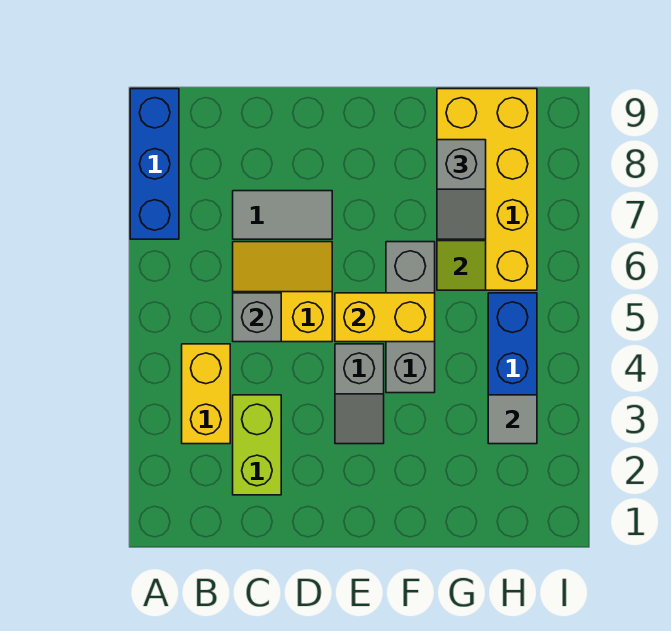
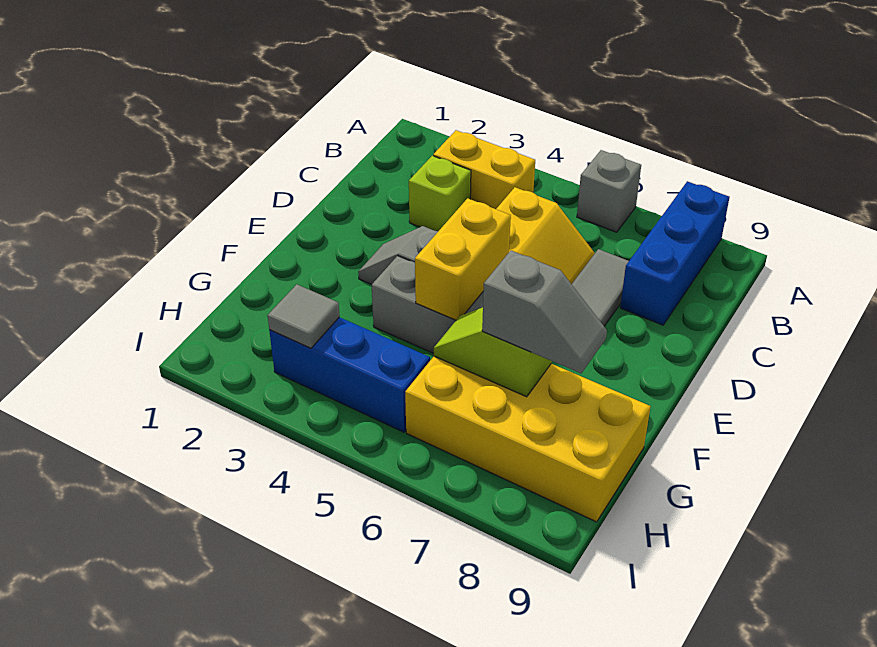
blue brick A7:A9 level 1 -> blue brick A8:C8 level 1
lime brick C2:C3 level 1 -> lime brick C3 level 1
grey brick C5 level 2 -> grey brick A6 level 1
grey slope G7:G8 level 3 top 8 -> grey slope G7:G8 level 3 top 7

